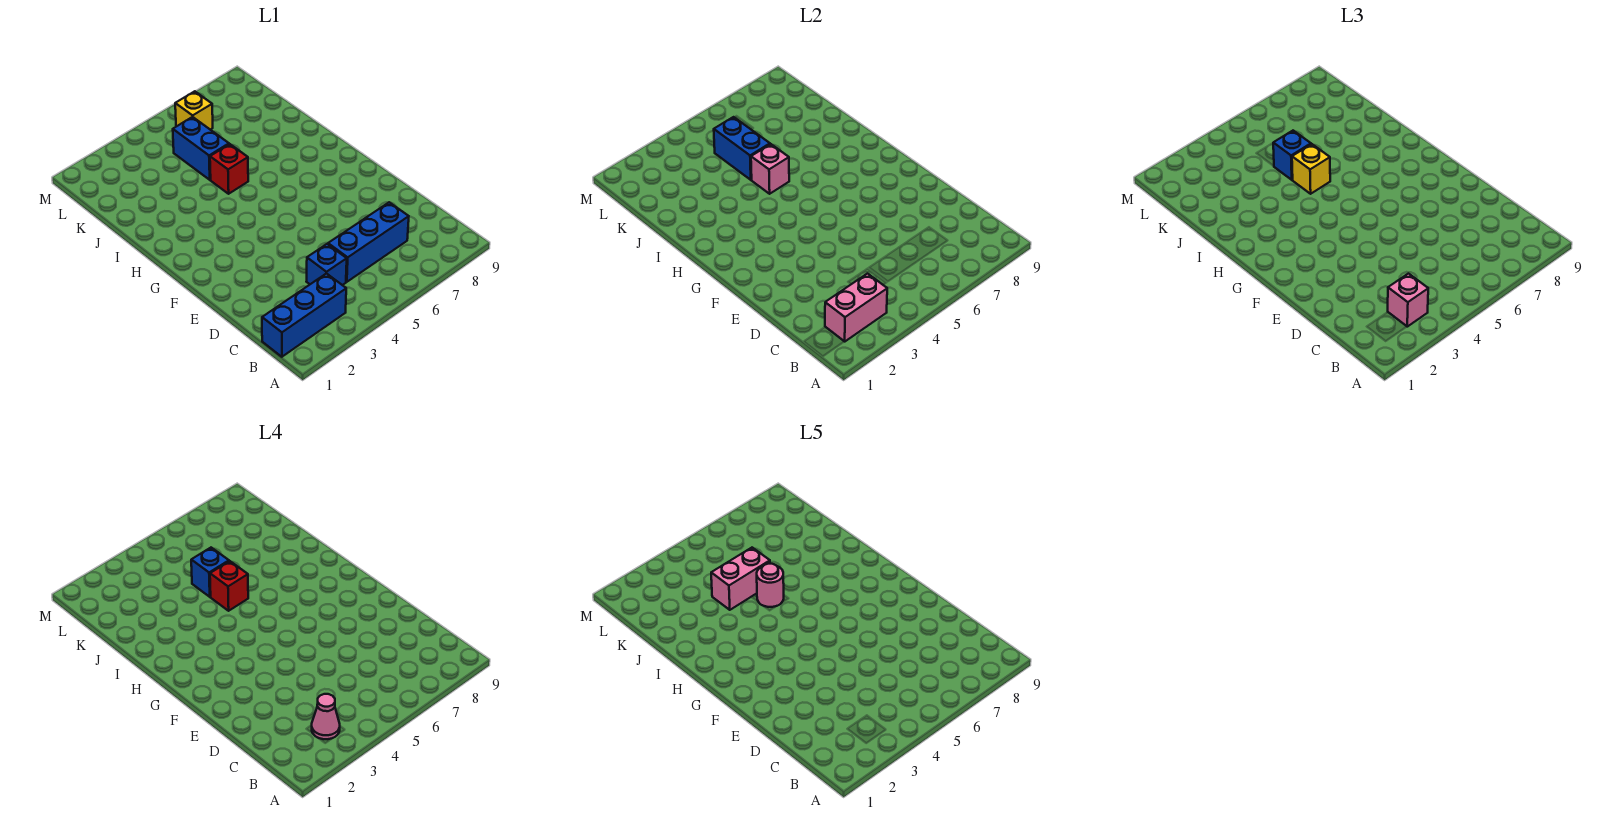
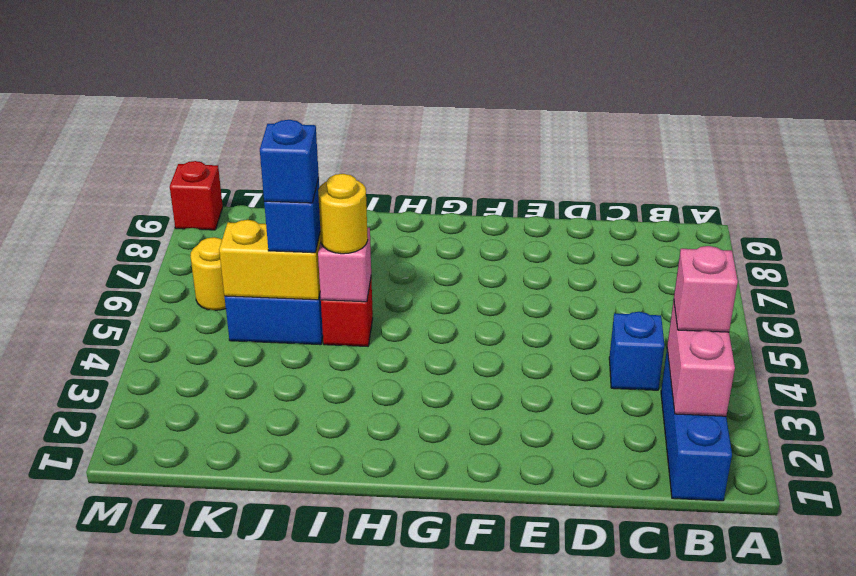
pink cone B3 level 4 -> none
blue brick C5:C7 level 1 -> none
yellow brick I5 level 3 -> yellow round brick I5 level 3
red brick I5 level 4 -> red brick M9 level 1
pink round brick I5 level 5 -> none
pink brick J4:J5 level 5 -> none
blue brick J5:K5 level 2 -> yellow brick J5:K5 level 2
yellow brick L6 level 1 -> yellow round brick L6 level 1

